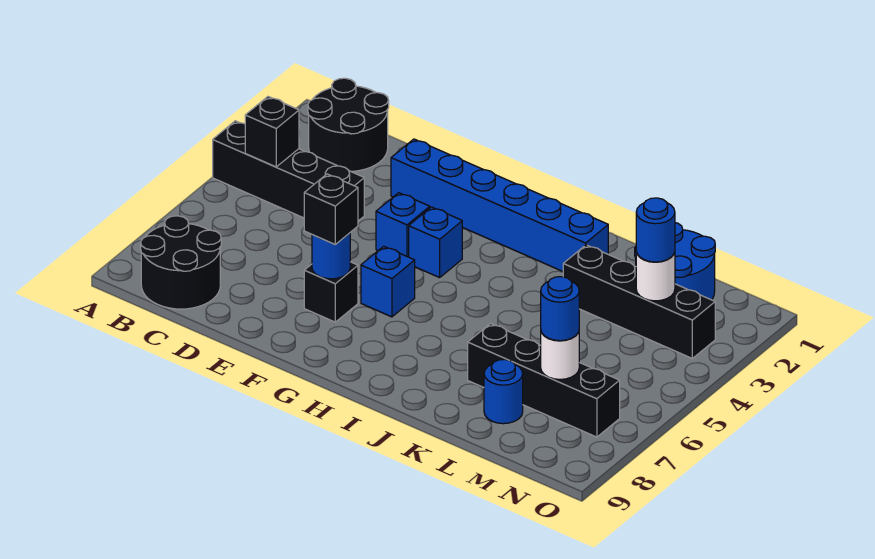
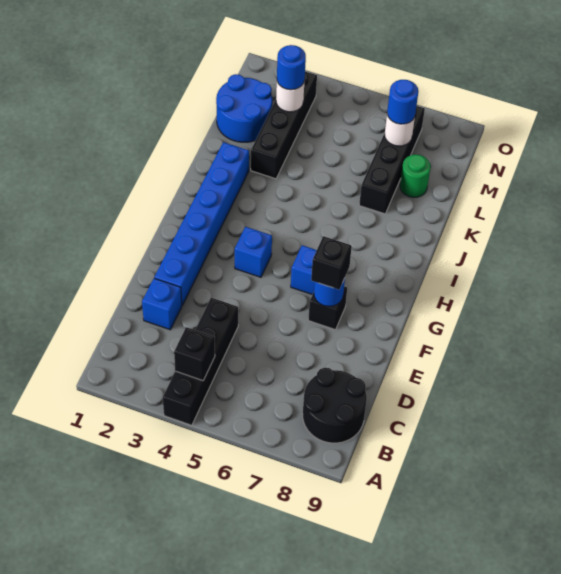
black round brick B1:C2 level 1 -> none
blue brick F4 level 1 -> blue brick D2 level 1
blue round brick L8 level 1 -> green round brick L8 level 1

